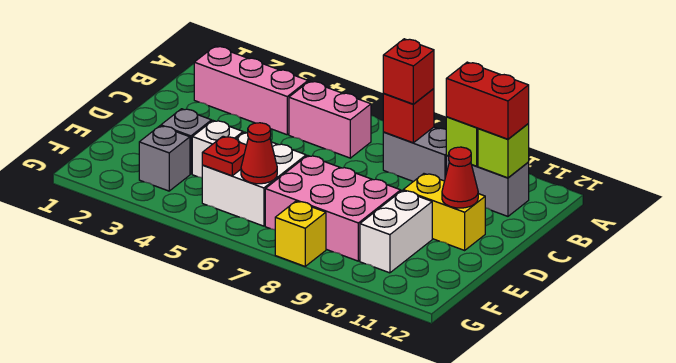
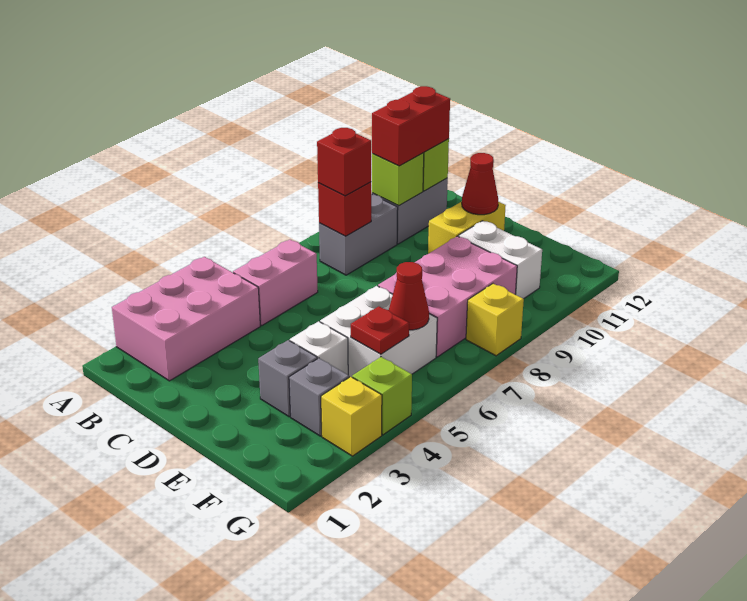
pink brick B2:B4 level 1 -> pink brick A2:B4 level 1
none -> yellow brick G3 level 1
none -> lime brick G4 level 1

